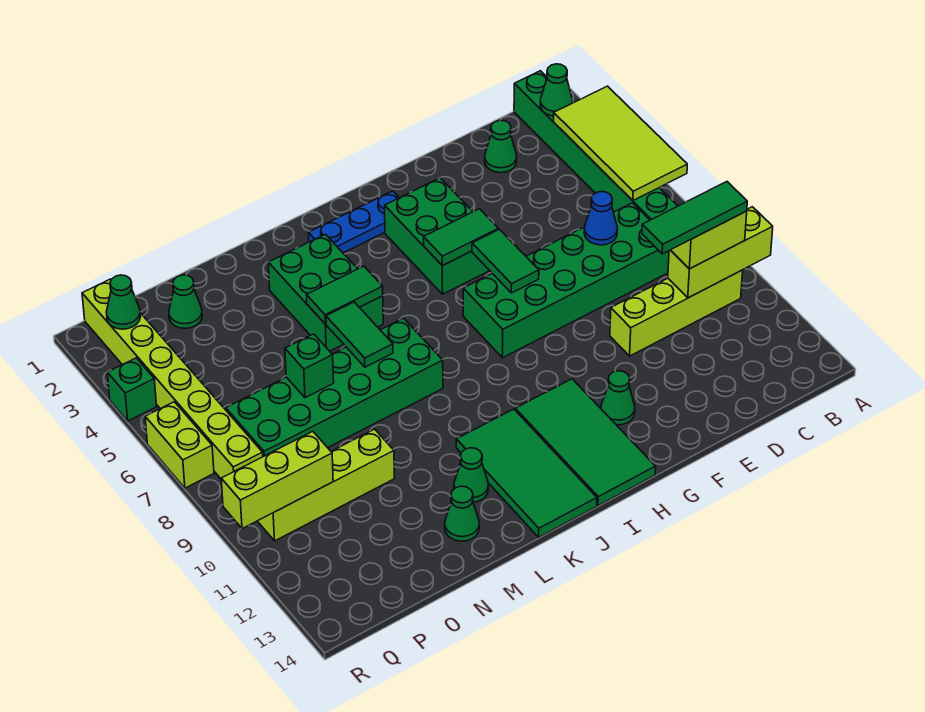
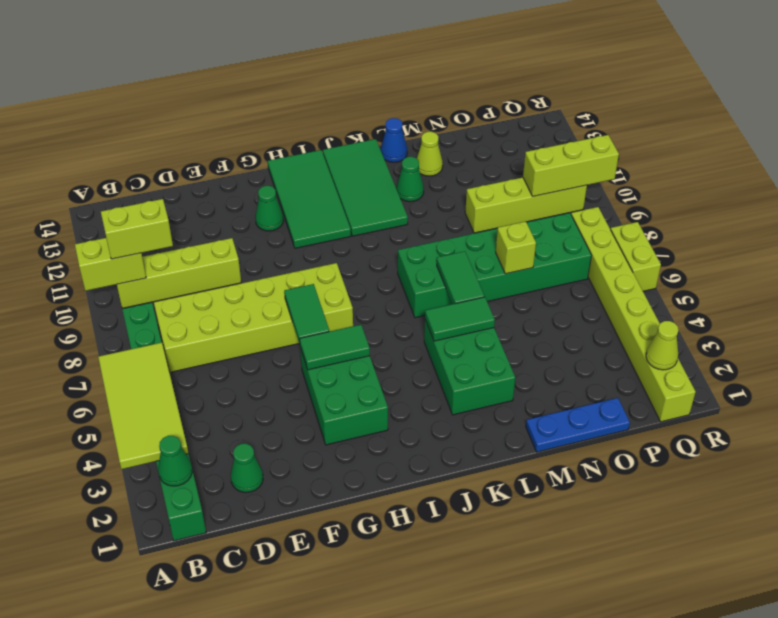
lime brick A10:C10 level 2 -> lime brick A10:B10 level 2
green tile B10:D10 level 4 -> none
green brick C7:H8 level 1 -> lime brick C7:H8 level 1
blue cone D7 level 2 -> blue cone L14 level 1
blue plate H2:J2 level 1 -> blue plate M1:O1 level 1
green cone M13 level 1 -> lime cone M13 level 1
green brick N7 level 2 -> lime brick N7 level 2
green cone O2 level 1 -> none
green cone Q2 level 2 -> lime cone Q2 level 2
green brick R4 level 1 -> none

